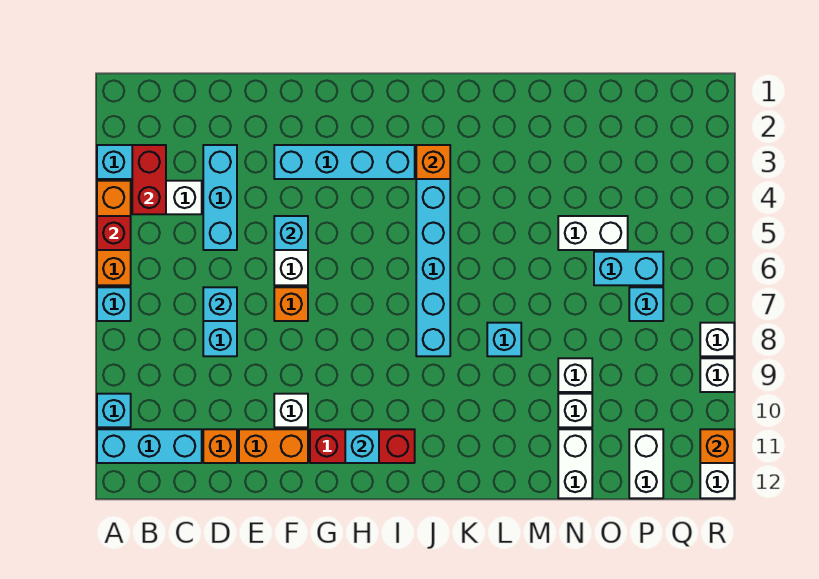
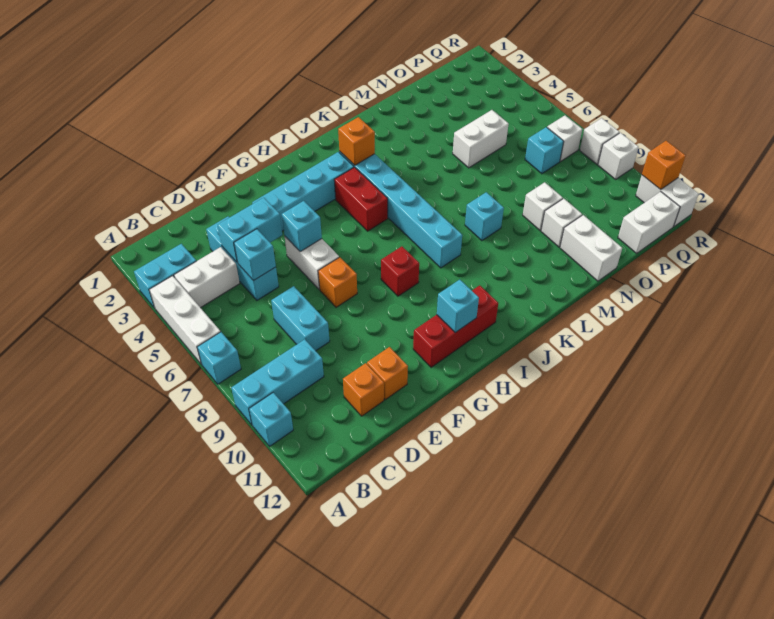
orange brick A4:A6 level 1 -> white brick A4:A6 level 1
red brick A5 level 2 -> red brick H8 level 1
cyan brick A11:C11 level 1 -> cyan brick A9:C9 level 1
red brick B3:B4 level 2 -> red brick I4:I5 level 1
cyan brick D7 level 2 -> cyan brick D5 level 2
orange brick E11:F11 level 1 -> orange brick E11 level 1
white brick F10 level 1 -> white brick Q7 level 1
cyan brick O6:P6 level 1 -> cyan brick D4:E4 level 2
white brick P11:P12 level 1 -> white brick P12:Q12 level 1

